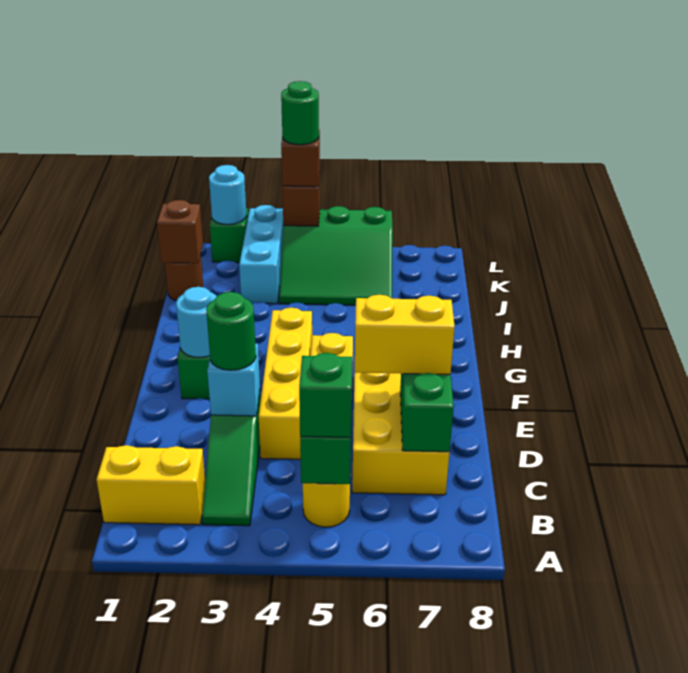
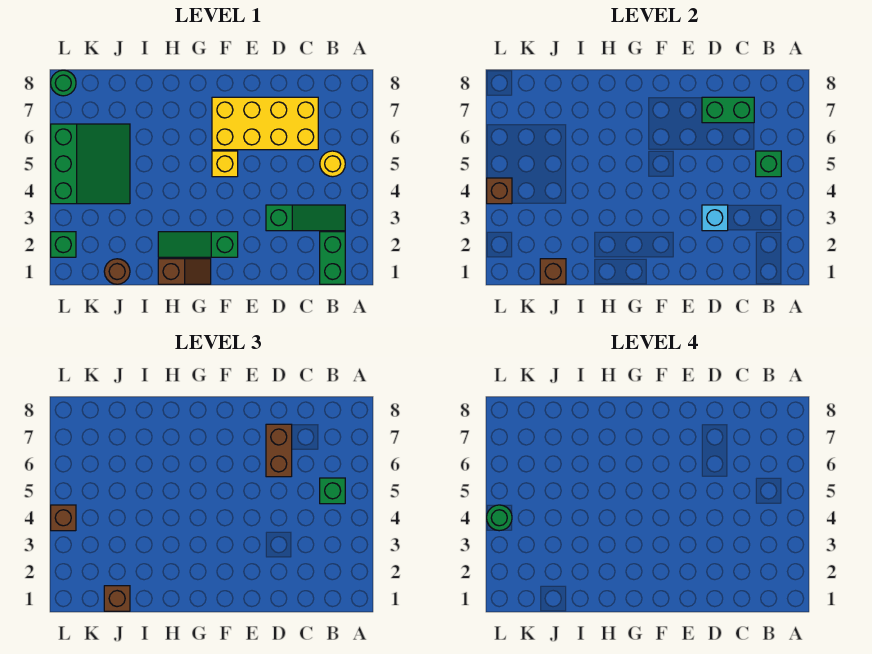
yellow brick B1:B2 level 1 -> green brick B1:B2 level 1
green round brick D3 level 3 -> green round brick L8 level 1
yellow brick D4:G4 level 1 -> none
yellow brick D6:D7 level 3 -> brown brick D6:D7 level 3
cyan round brick F2 level 2 -> none
none -> brown slope G1:H1 level 1 top H
none -> brown brick J1 level 3
cyan brick J3:L3 level 1 -> none
cyan round brick L2 level 2 -> none

